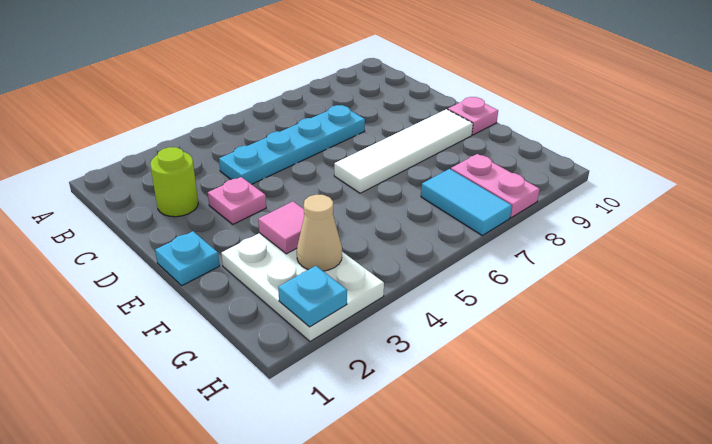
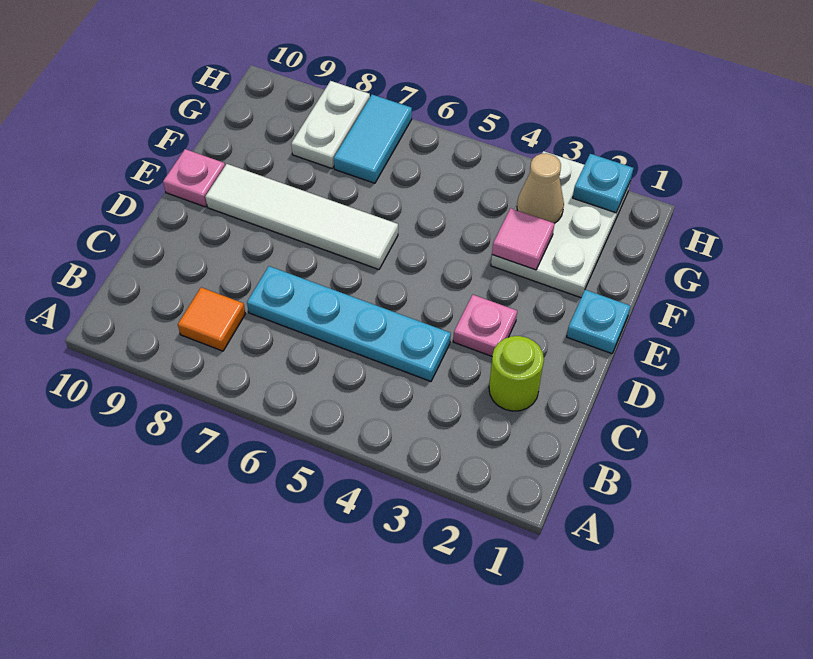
none -> orange tile B8 level 1
pink plate G8:H8 level 1 -> white plate G8:H8 level 1

